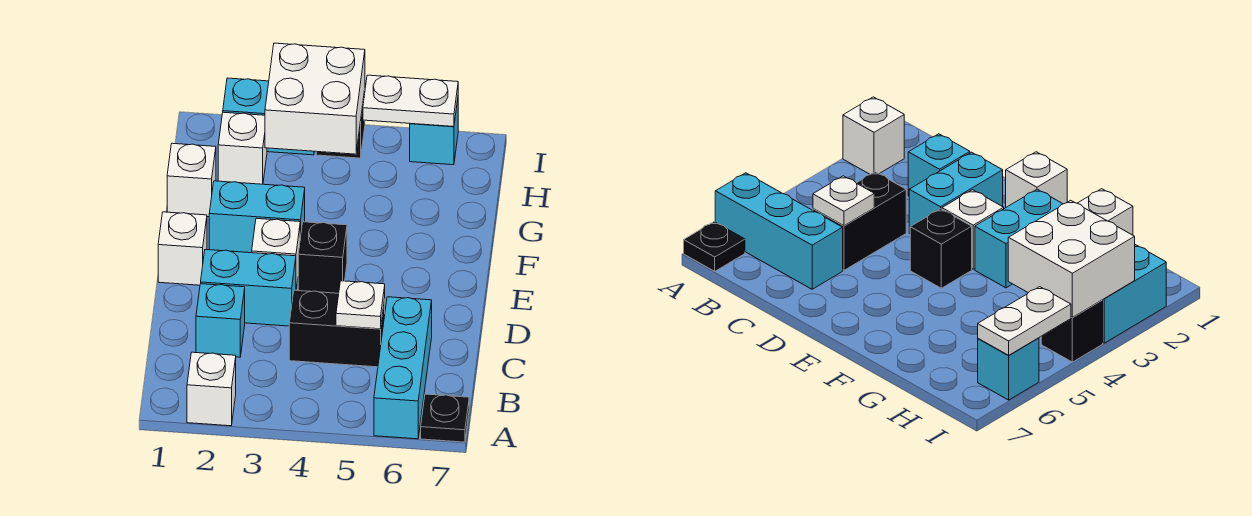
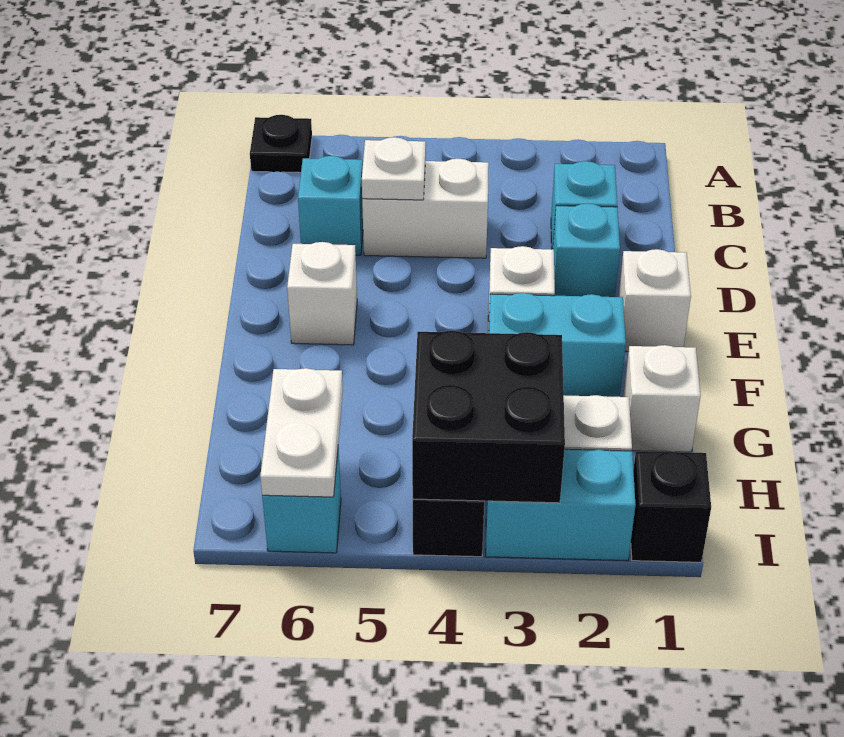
white brick A2 level 1 -> white brick E6 level 1
cyan brick A6:C6 level 1 -> cyan brick C6 level 1
black brick C4:C5 level 1 -> white brick C4:C5 level 1
cyan brick D2:D3 level 1 -> cyan brick D2 level 1
black brick E4 level 1 -> black brick I1 level 1
white brick H3:I4 level 2 -> black brick H3:I4 level 2
white plate I5:I6 level 2 -> white plate H6:I6 level 2

